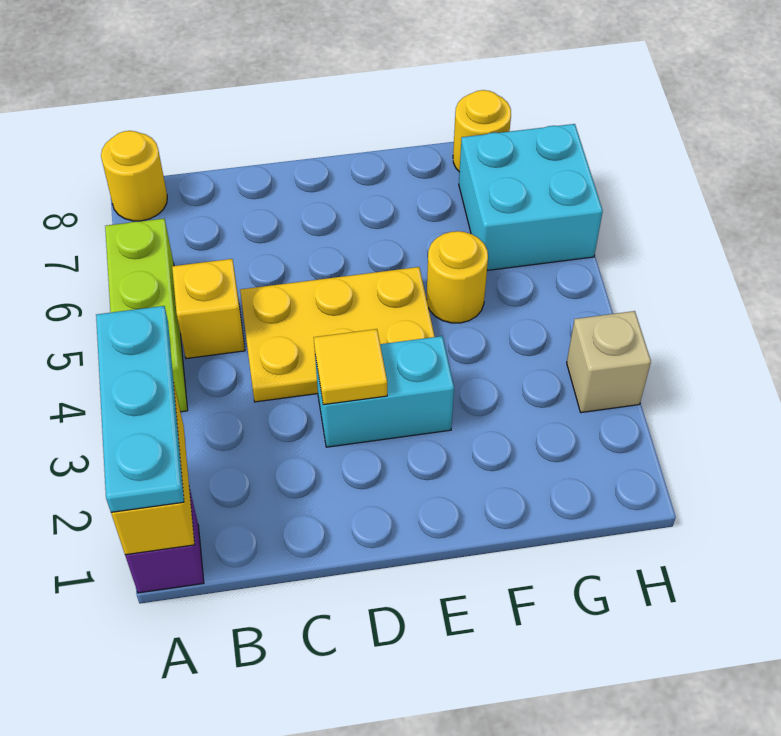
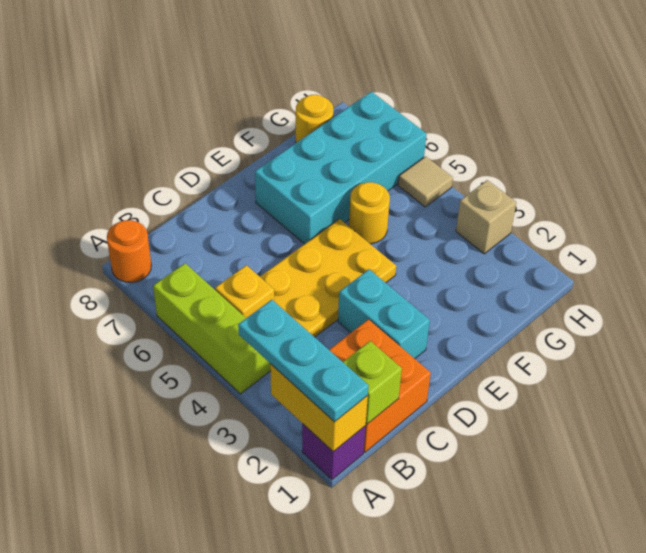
yellow round brick A8 level 1 -> orange round brick A8 level 1
none -> orange brick B1:C2 level 1
none -> lime brick B1 level 2
cyan brick D3:E3 level 1 -> cyan brick D2:D3 level 1
yellow tile D3 level 2 -> none
cyan brick G6:H7 level 1 -> cyan brick E6:H7 level 1
none -> tan tile H5 level 1

